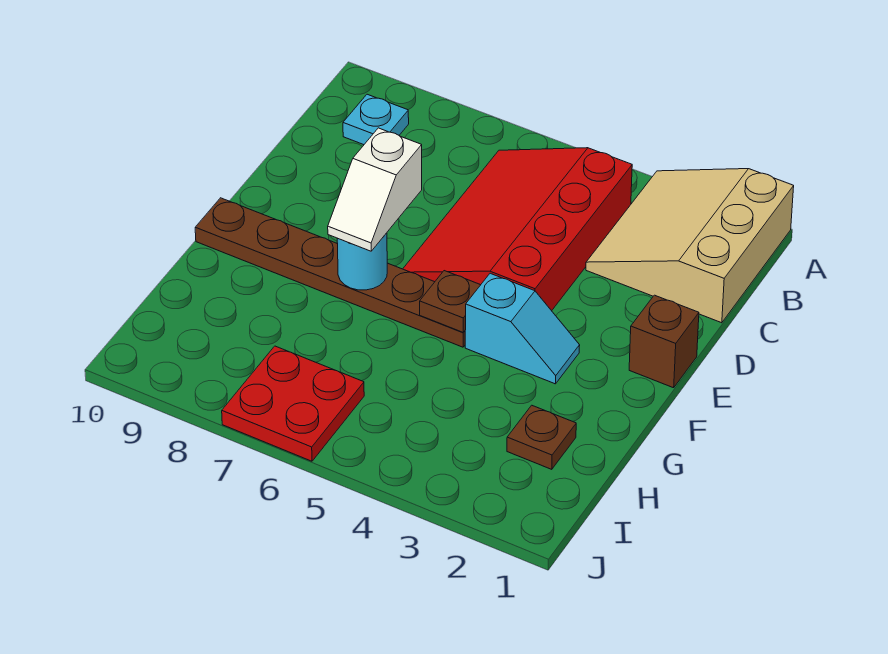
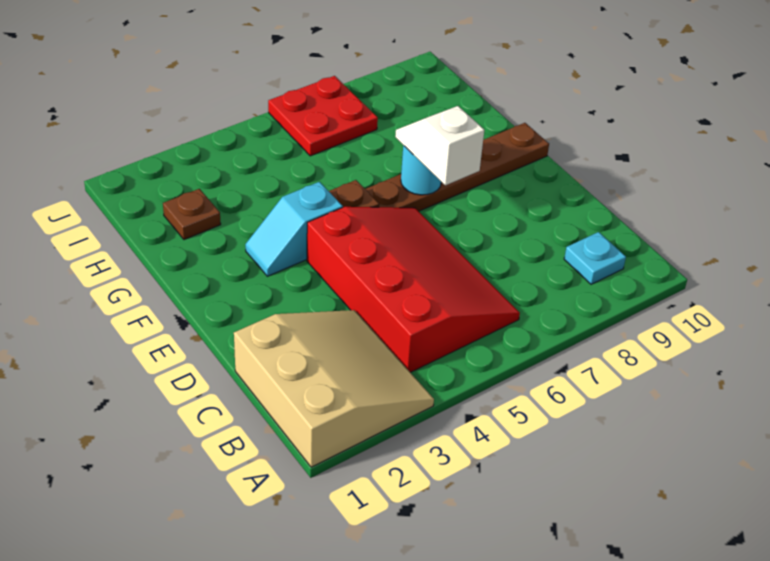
brown brick E1 level 1 -> none

